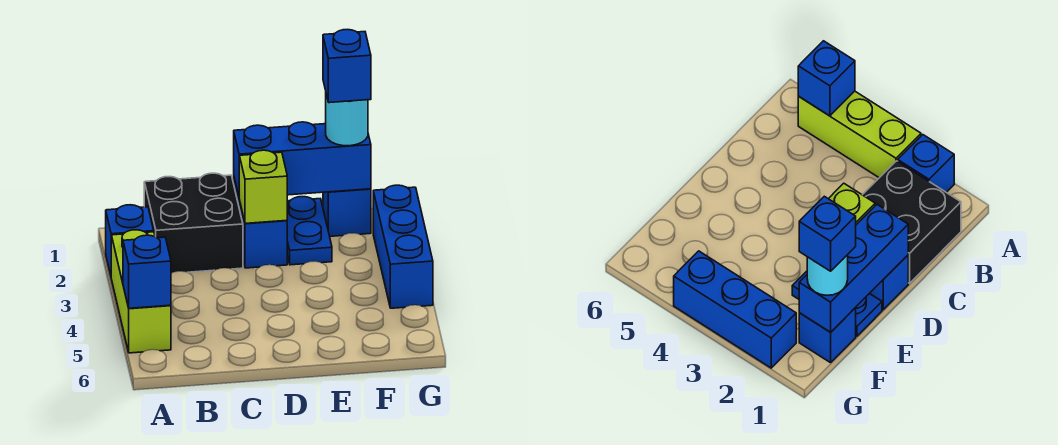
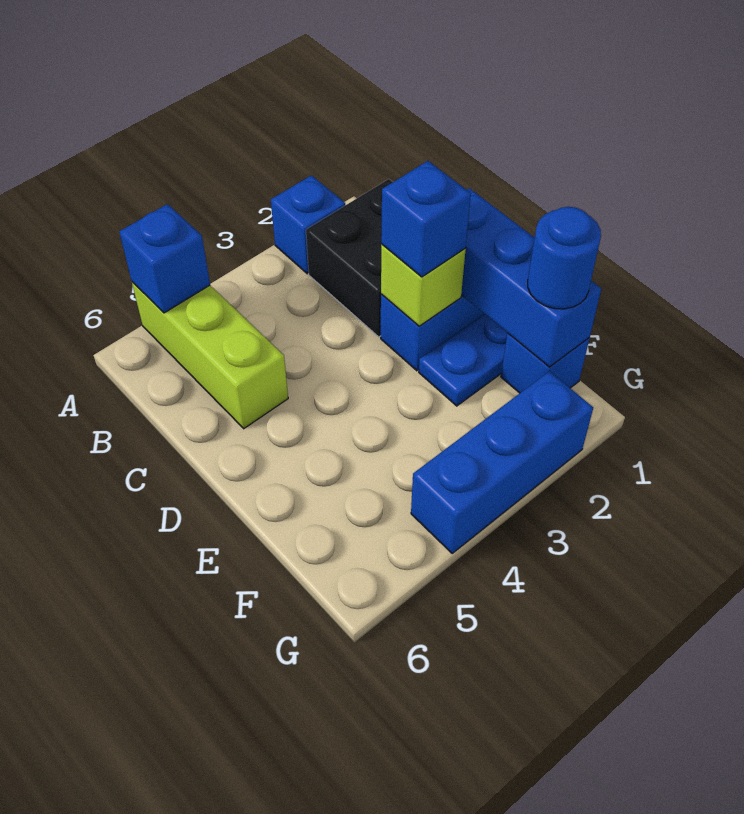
lime brick A3:A5 level 1 -> lime brick A5:C5 level 1
cyan round brick F1 level 3 -> blue round brick F1 level 3
blue brick F1 level 4 -> blue brick D2 level 3

